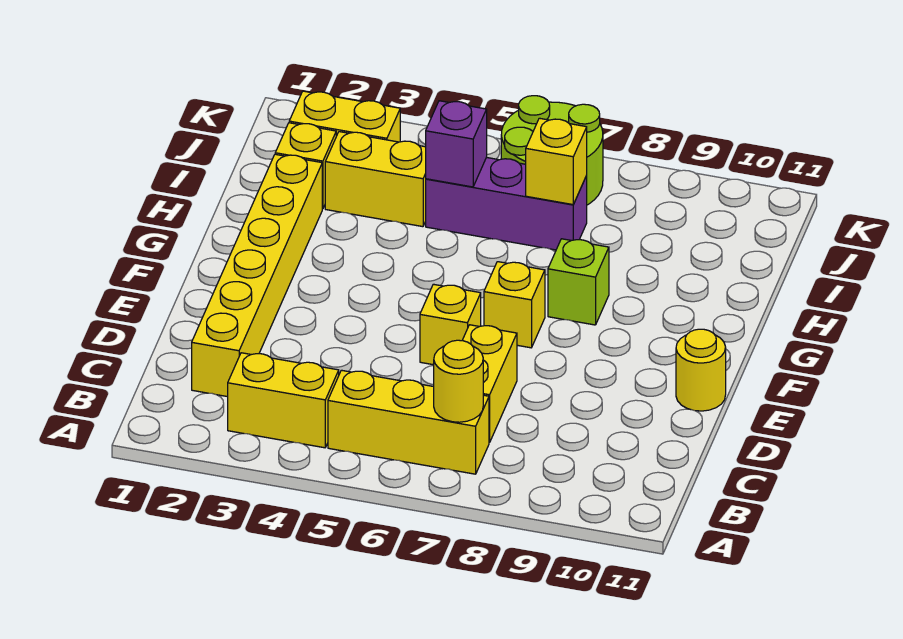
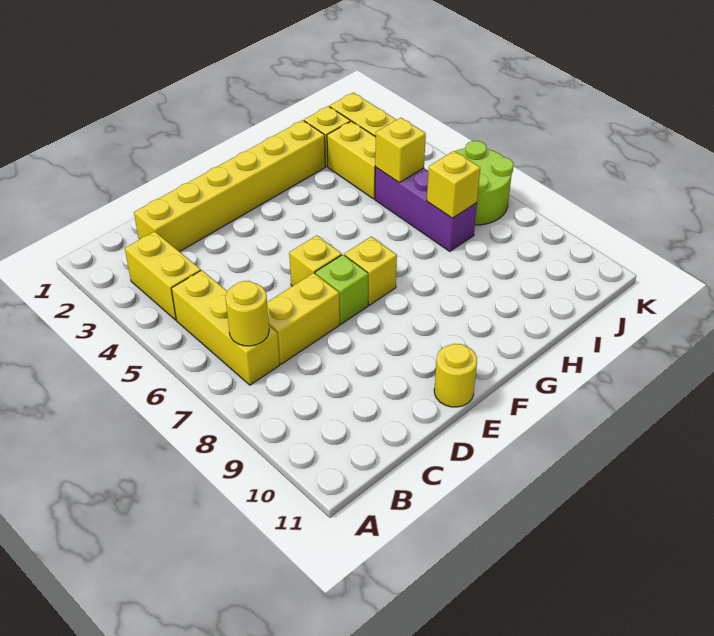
lime brick G8 level 1 -> lime brick E7 level 1
purple brick I5 level 2 -> yellow brick I5 level 2

